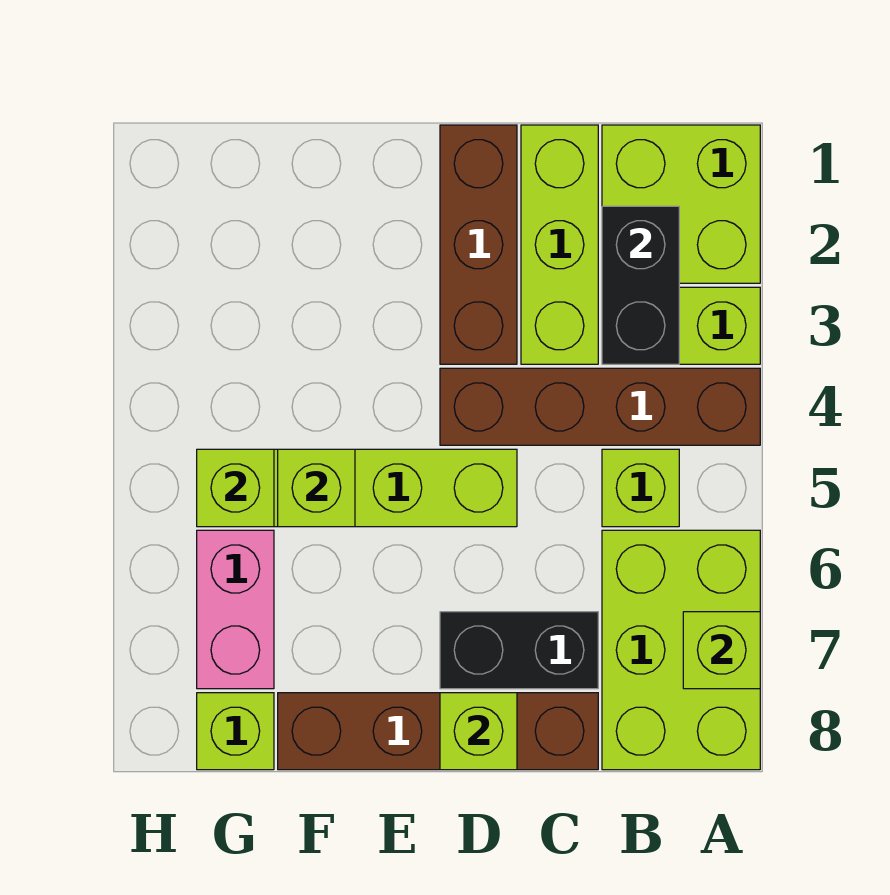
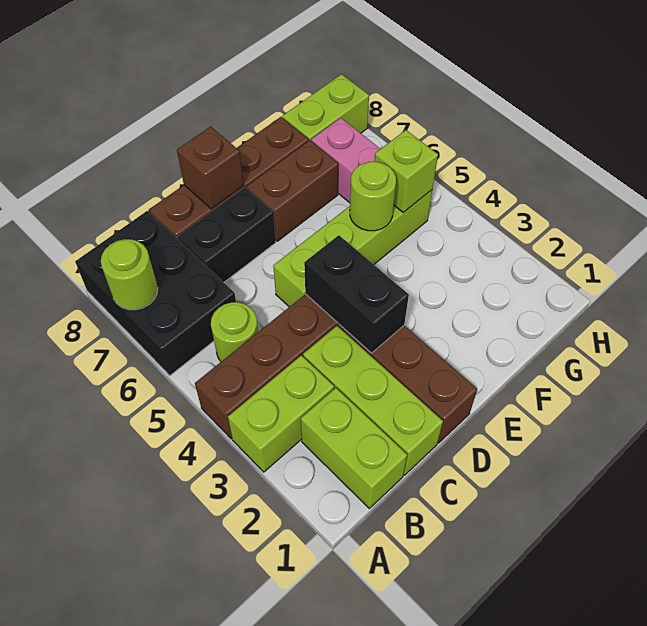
lime brick A1:B2 level 1 -> lime brick B1:B2 level 1
lime brick A6:B8 level 1 -> black brick A6:B8 level 1
lime brick A7 level 2 -> lime round brick A7 level 2
black brick B2:B3 level 2 -> black brick D3:D4 level 2
lime brick B5 level 1 -> lime round brick B5 level 1
lime brick D8 level 2 -> brown brick D8 level 2
none -> brown brick E7:F7 level 1
lime brick F5 level 2 -> lime round brick F5 level 2
lime brick G8 level 1 -> lime brick G8:H8 level 1

